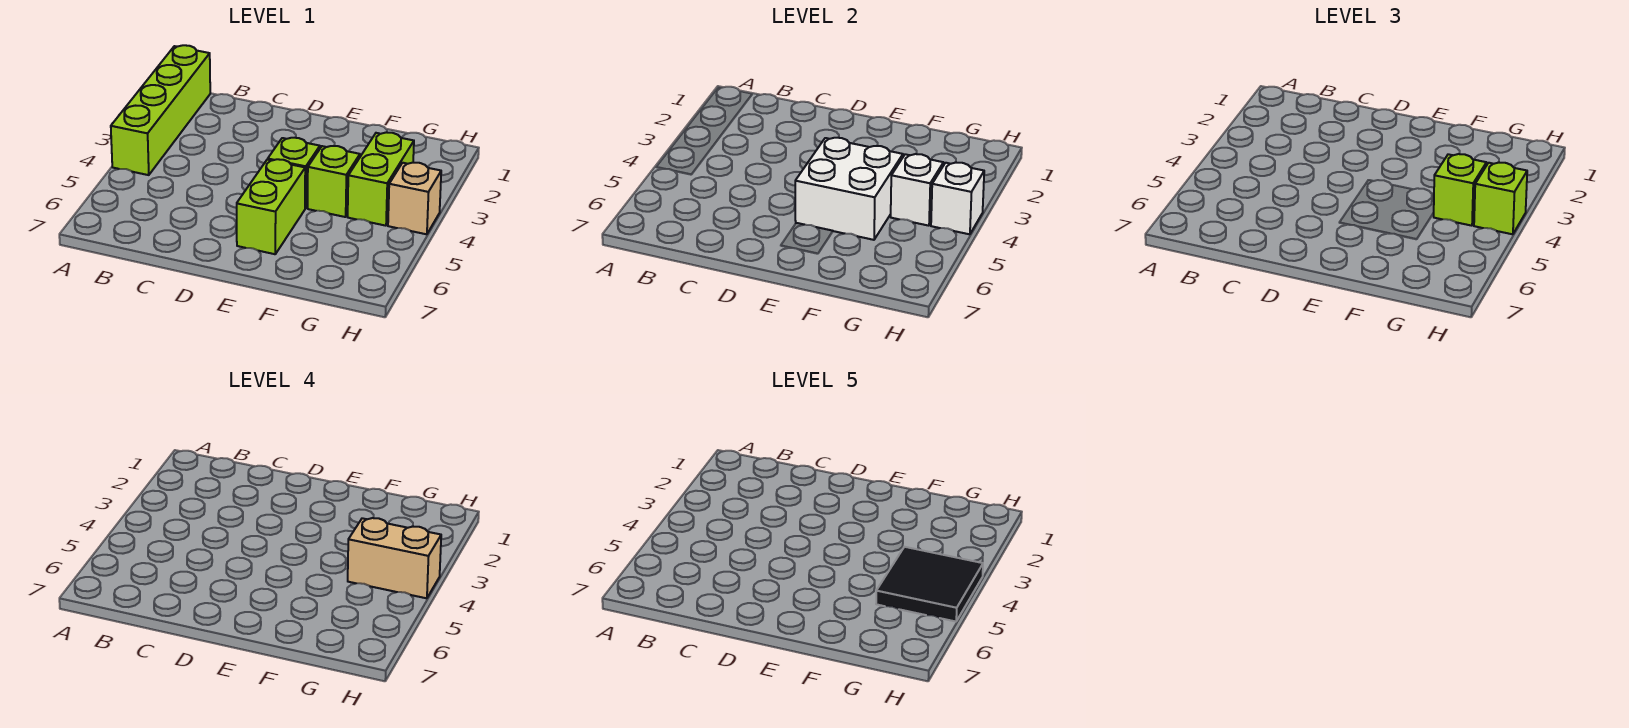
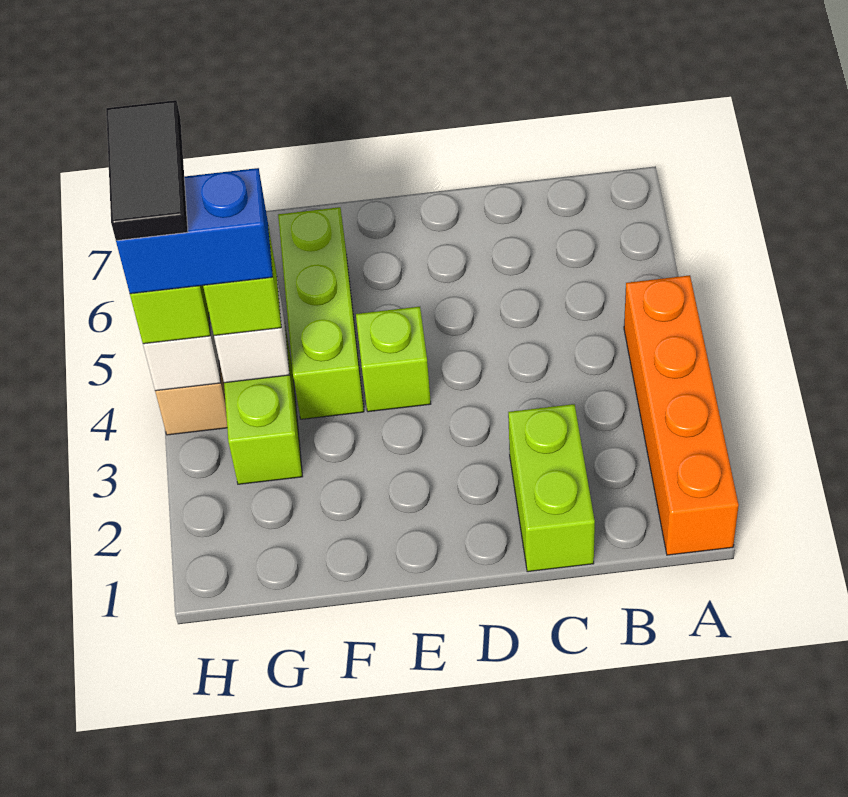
lime brick A1:A4 level 1 -> orange brick A1:A4 level 1
white brick E4:F5 level 2 -> none
lime brick E5:E6 level 1 -> lime brick C1:C2 level 1
lime brick F4 level 1 -> lime brick F4:F6 level 1
tan brick G4:H4 level 4 -> blue brick G4:H4 level 4
black tile G4:H5 level 5 -> black tile H4:H5 level 5

